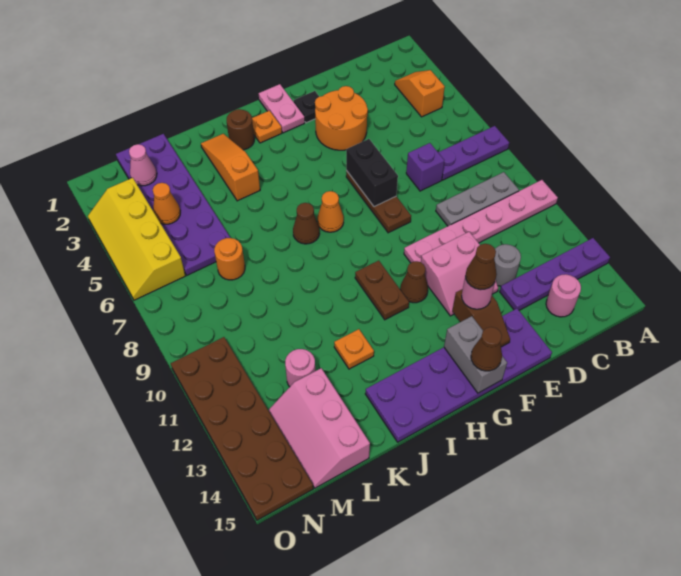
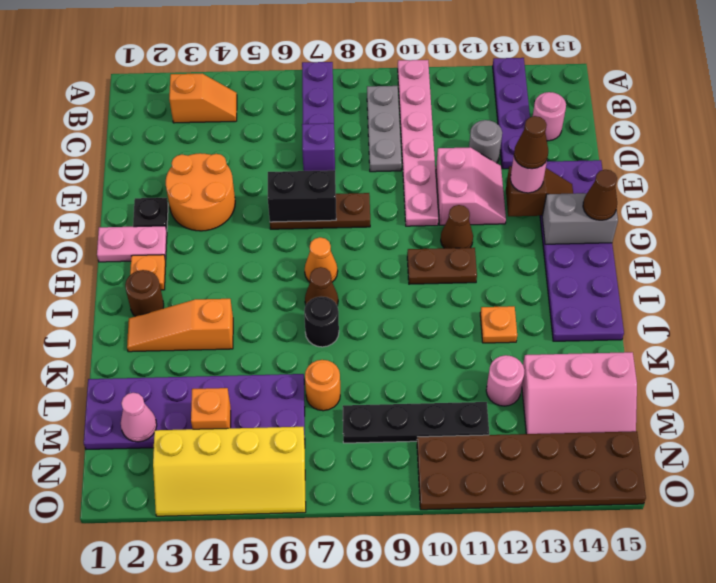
orange slope B3:B4 level 1 top 4 -> orange slope B3:B4 level 1 top 3
none -> black round brick J7 level 1
orange cone M4 level 2 -> orange brick M4 level 2
none -> black plate M8:M11 level 1

